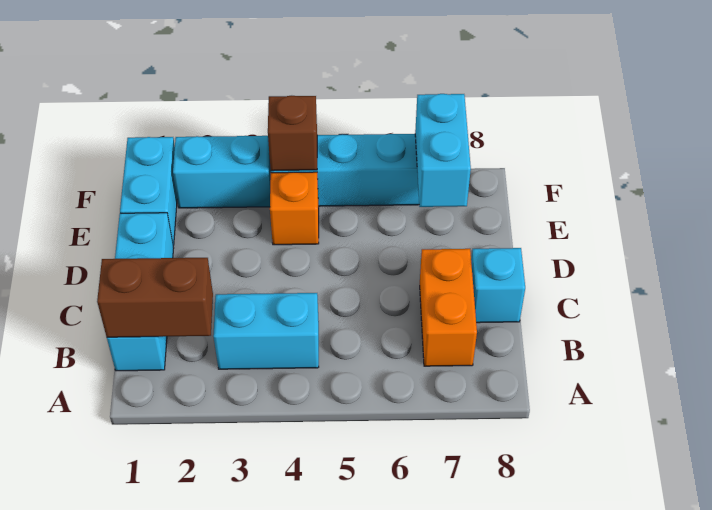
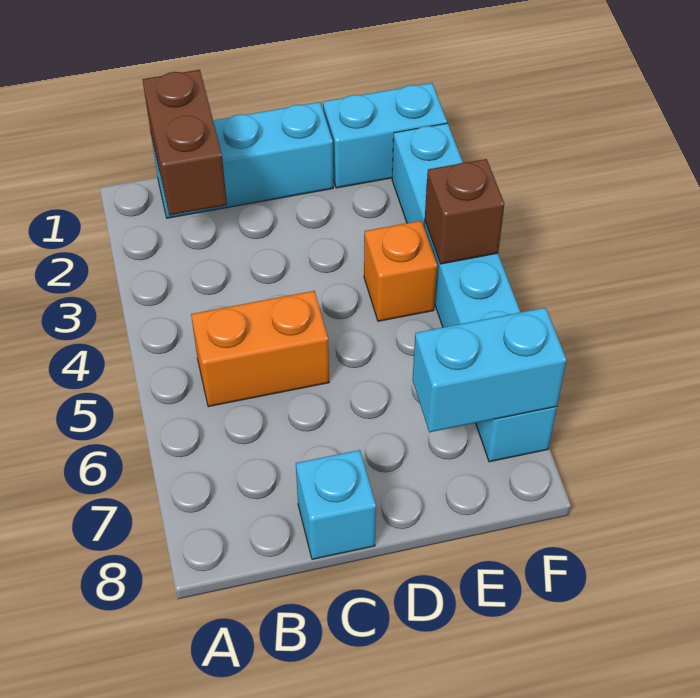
cyan brick B3:B4 level 1 -> none
orange brick B7:C7 level 1 -> orange brick B5:C5 level 1

